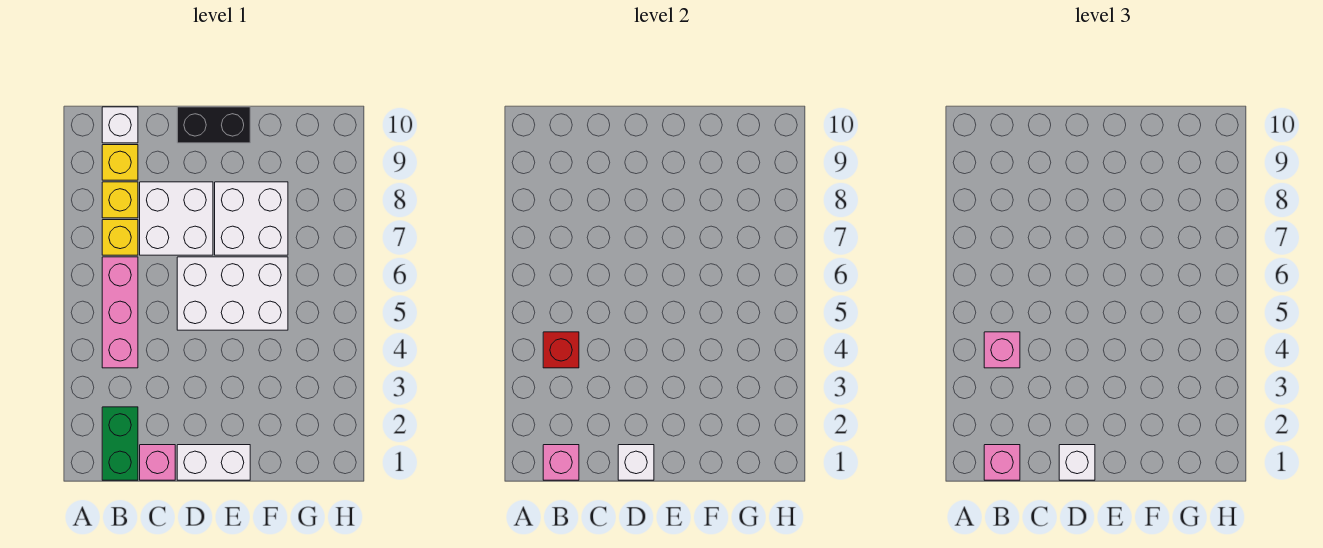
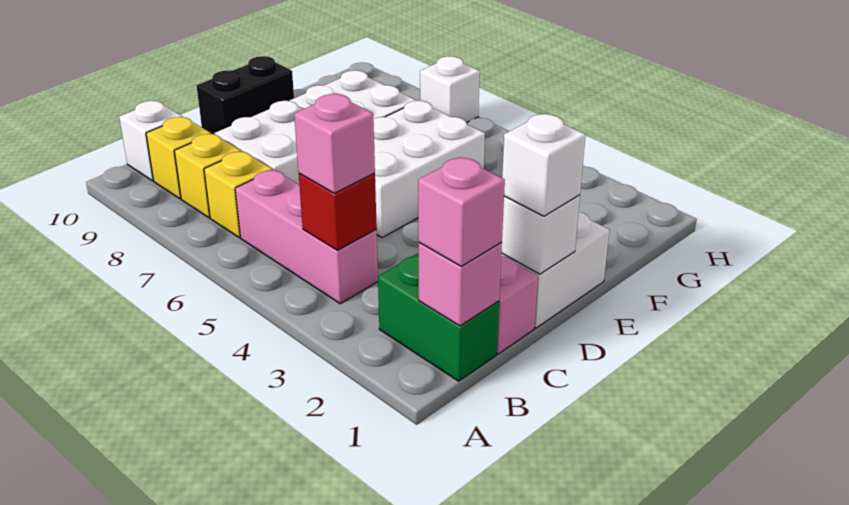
none -> white brick H7 level 1

